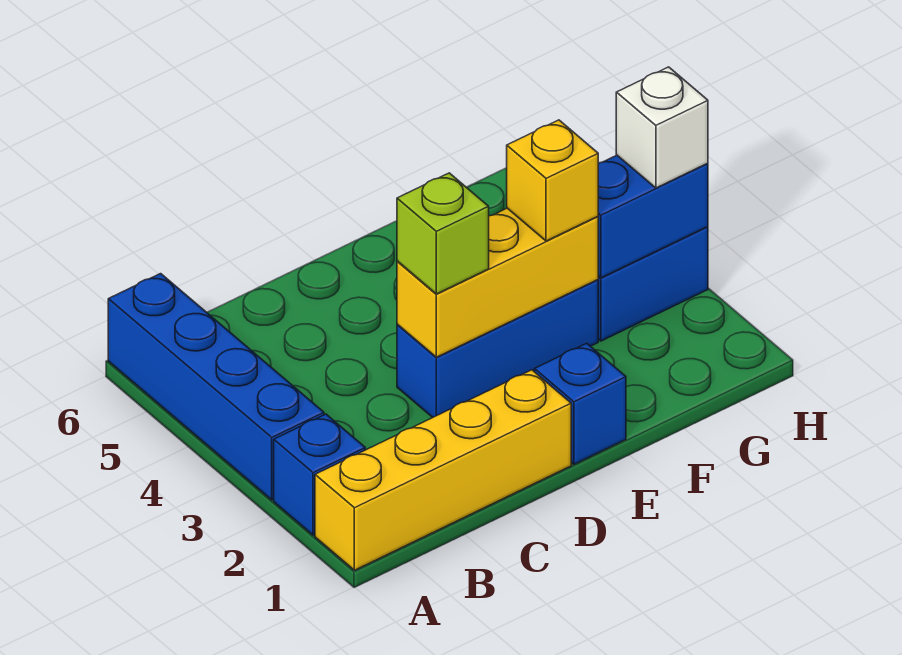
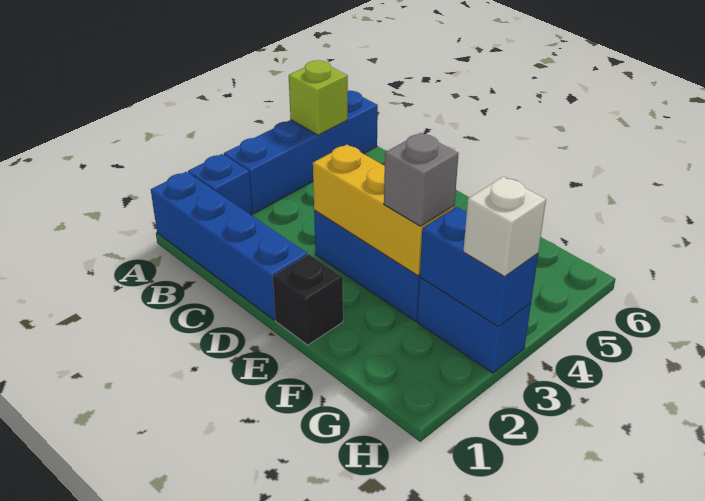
yellow brick A1:D1 level 1 -> blue brick A1:D1 level 1
lime brick D3 level 3 -> lime brick A5 level 2
blue brick E1 level 1 -> black brick E1 level 1
yellow brick F3 level 3 -> grey brick F3 level 3

